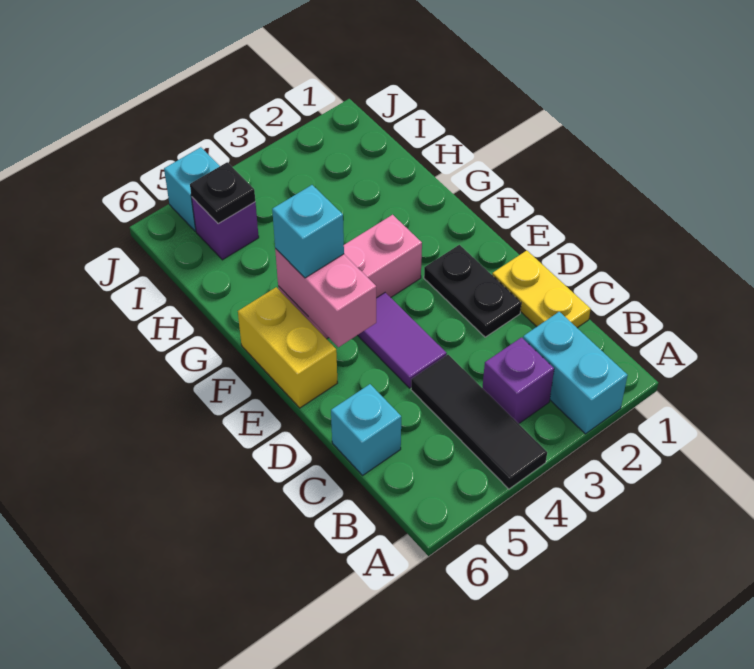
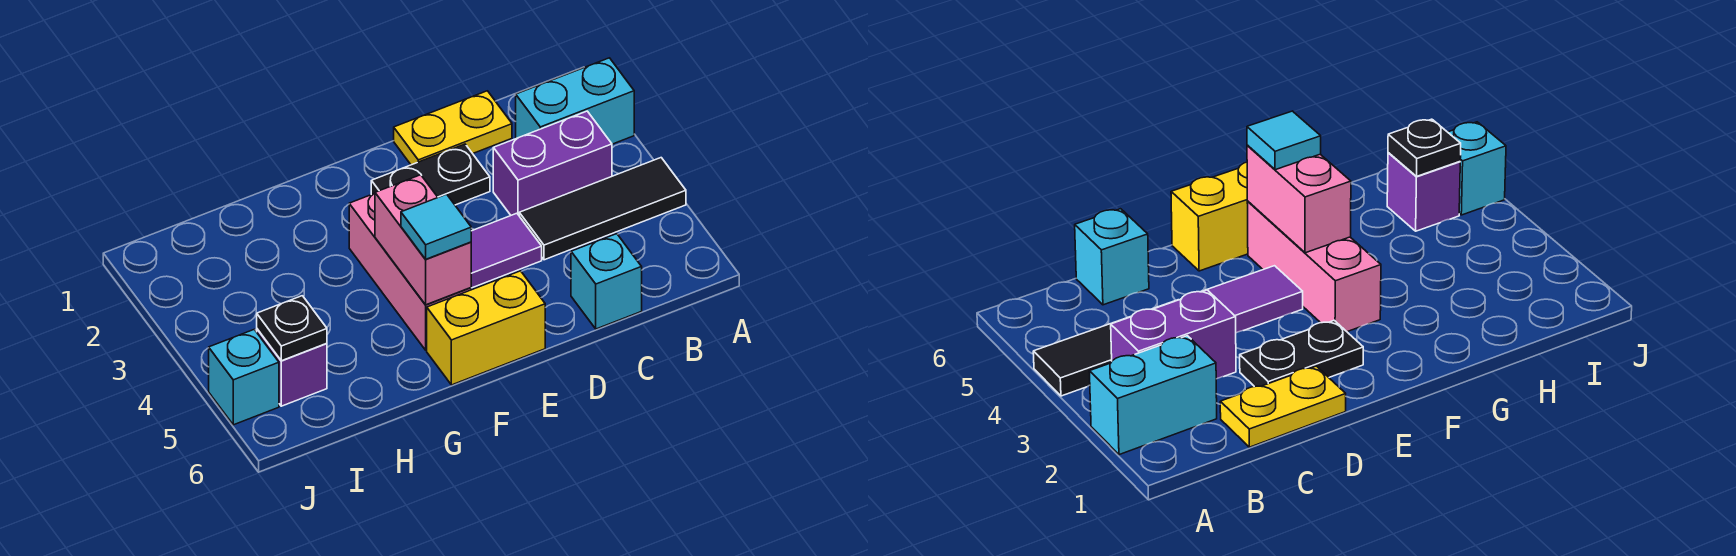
purple brick B3 level 1 -> purple brick B3:C3 level 1
pink brick E5:F5 level 2 -> pink brick F4:F5 level 2
cyan brick F5 level 3 -> cyan tile F5 level 3

